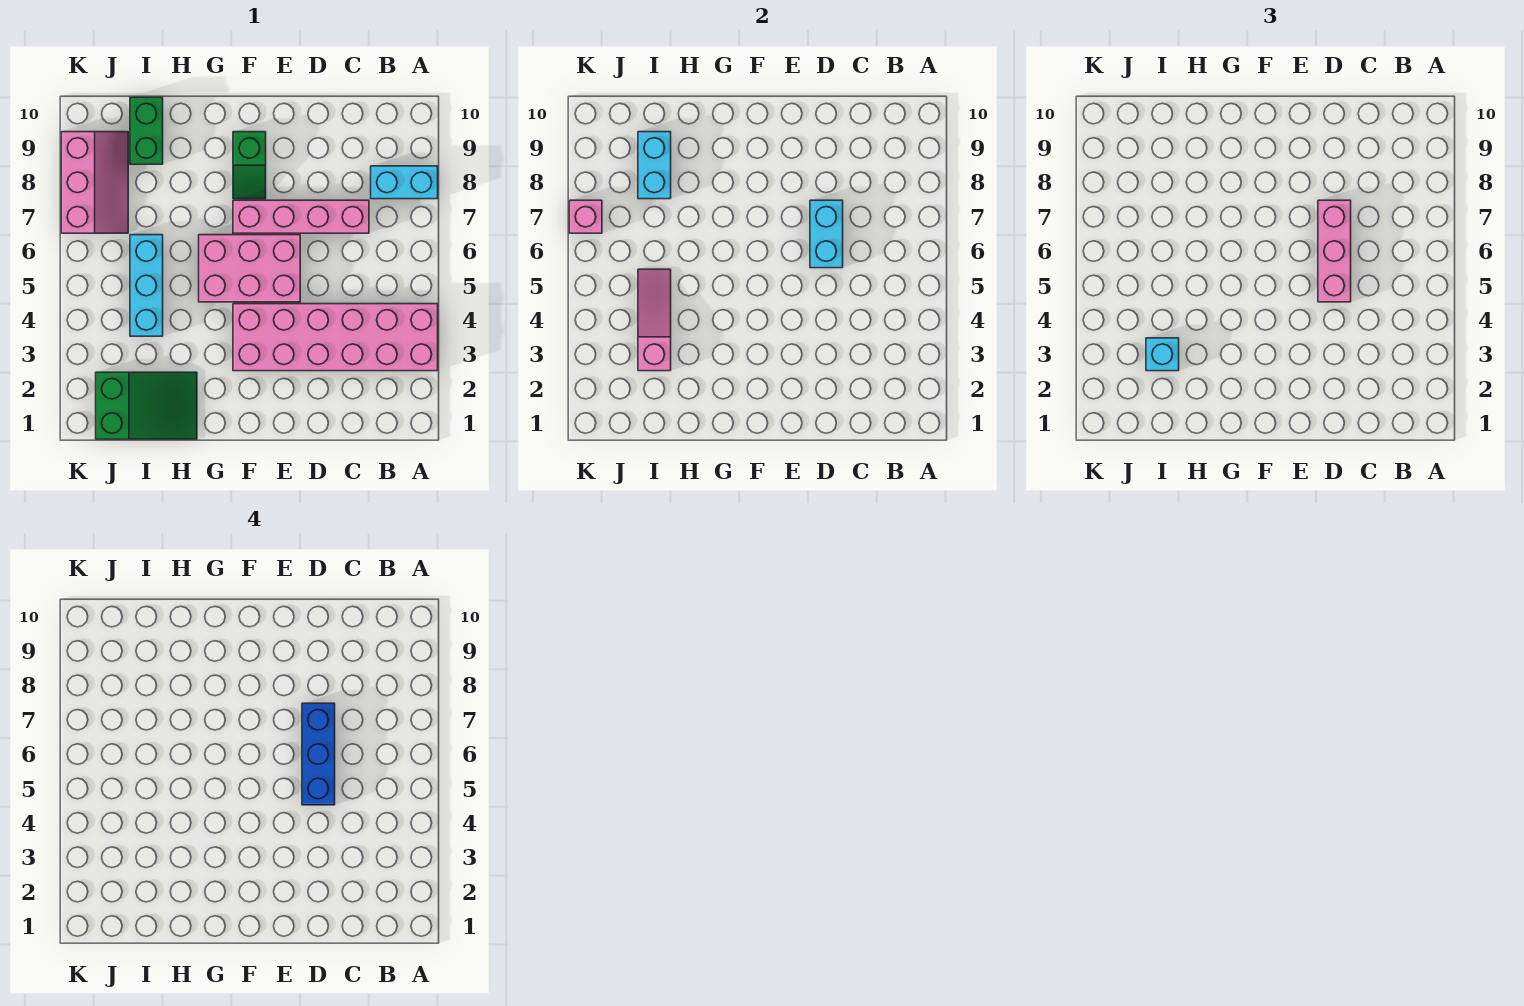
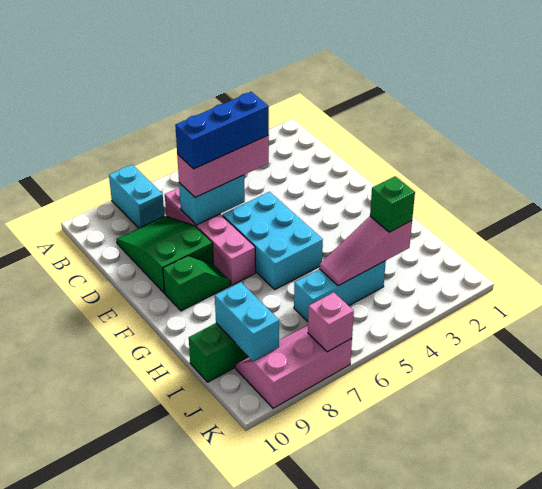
pink brick A3:F4 level 1 -> none
pink brick E5:G6 level 1 -> cyan brick E5:G6 level 1
green slope H1:J2 level 1 top J -> green slope C8:E9 level 1 top E
cyan brick I3 level 3 -> green brick I3 level 3
cyan brick I8:I9 level 2 -> cyan brick I9:J9 level 2

